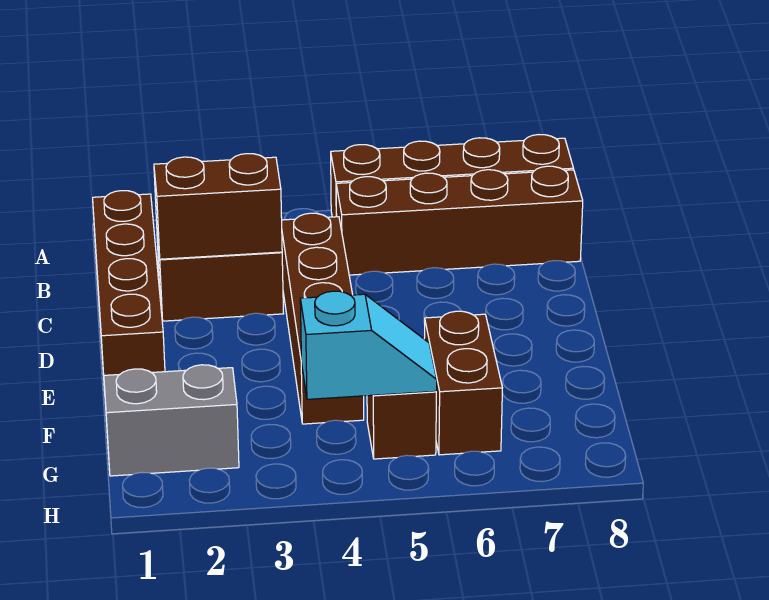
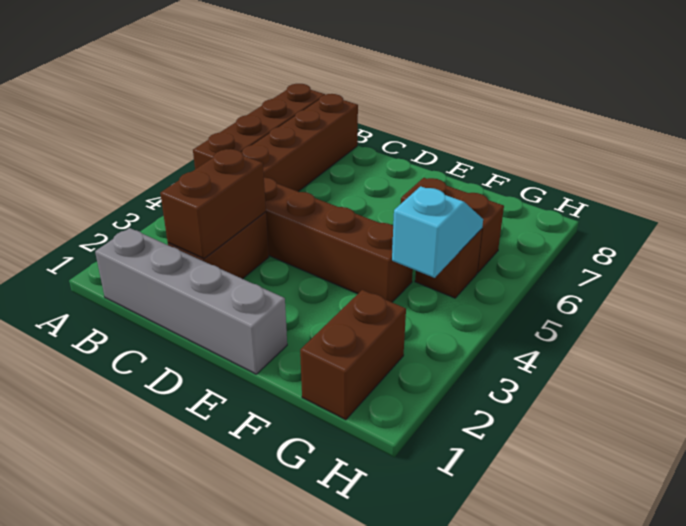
brown brick B1:E1 level 1 -> grey brick B1:E1 level 1
grey brick G1:G2 level 1 -> brown brick G1:G2 level 1

